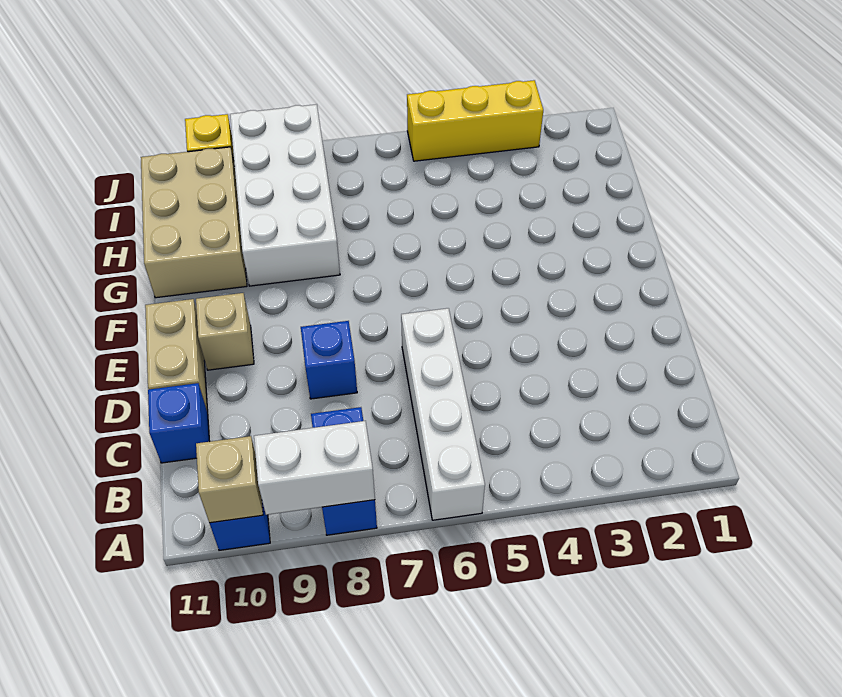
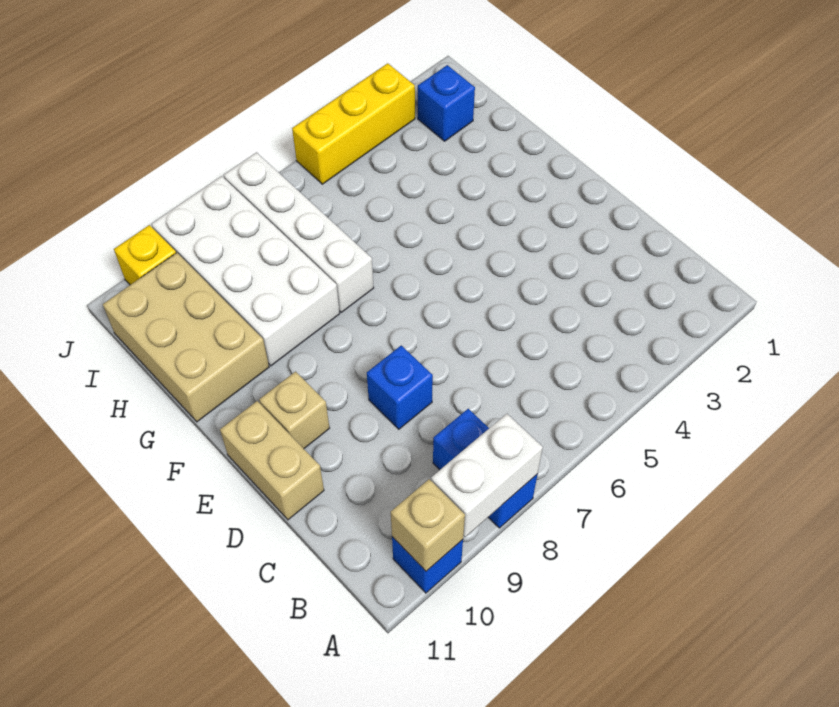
white brick A6:D6 level 1 -> white brick G7:J7 level 1
blue brick C11 level 1 -> blue brick I2 level 1

